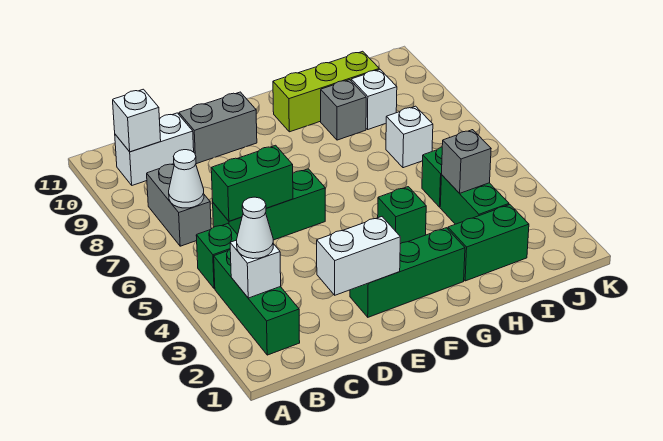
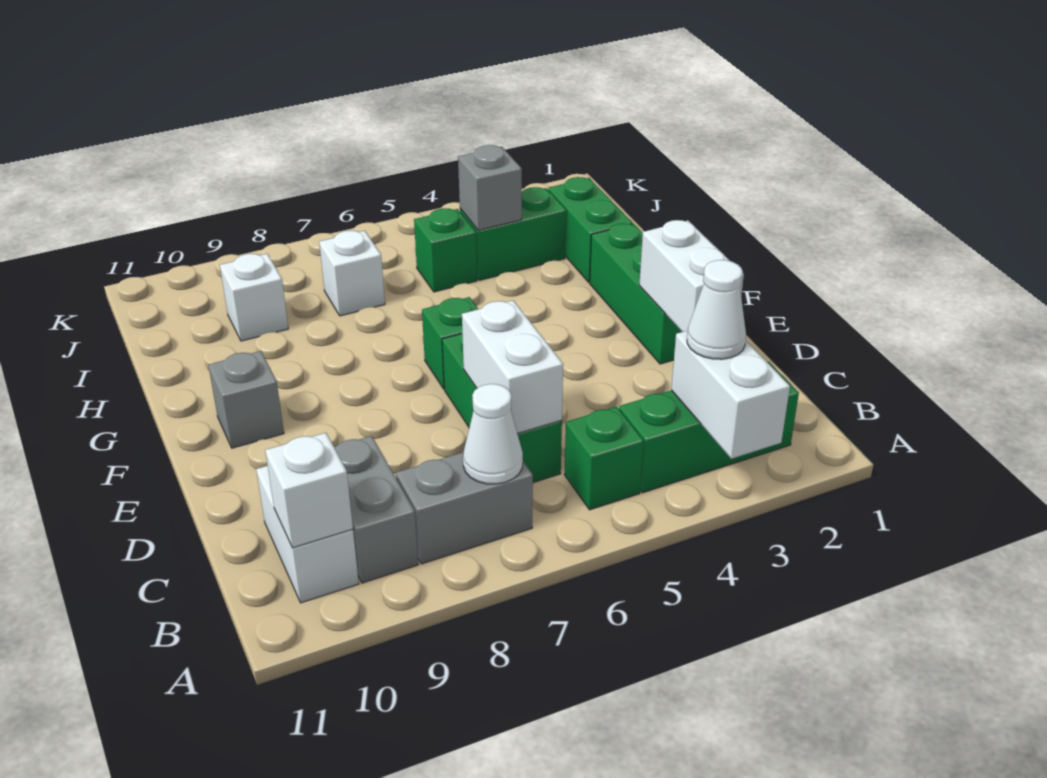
white brick B3 level 2 -> white brick A3:B3 level 2
green brick C6:D6 level 2 -> white brick C6:D6 level 2
grey brick D10:E10 level 1 -> grey brick B9:C9 level 1
green brick G4 level 1 -> green brick F6 level 1
lime brick G10:I10 level 1 -> none
grey brick H9 level 1 -> grey brick F10 level 1

